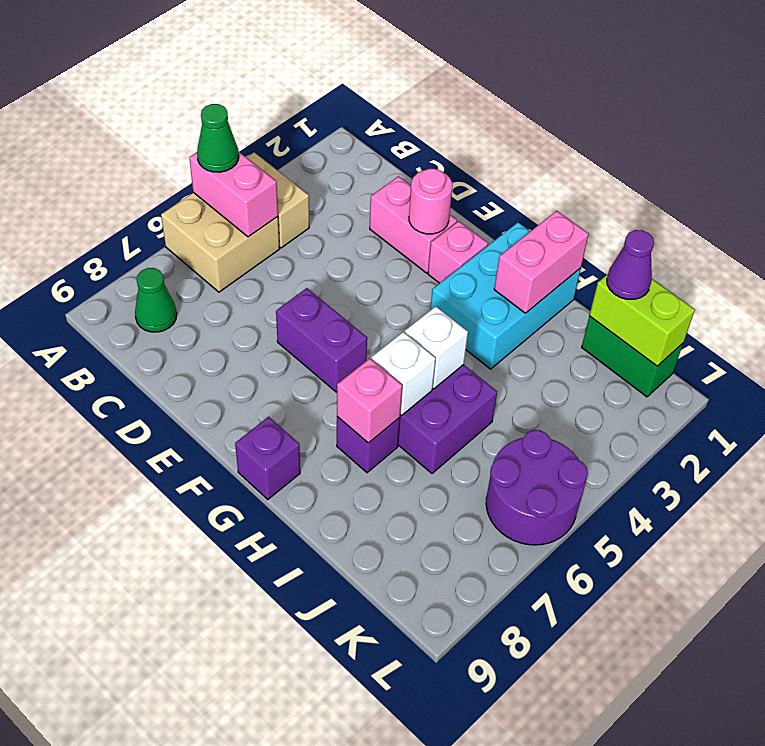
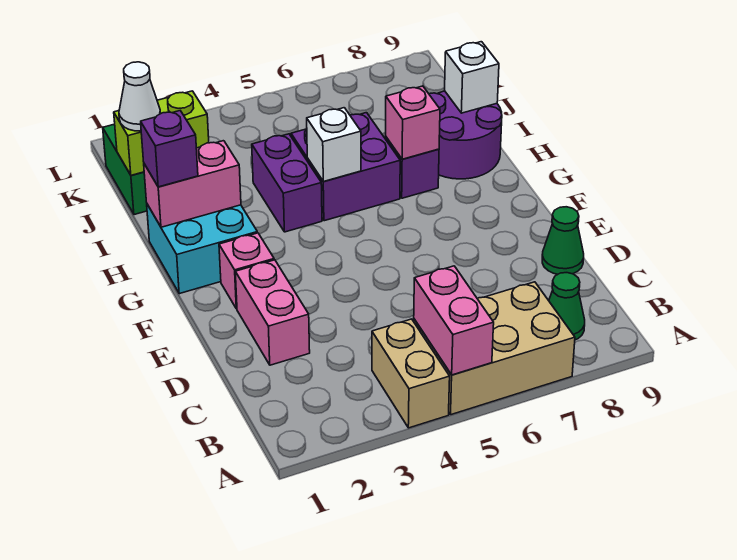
tan brick A5:B6 level 1 -> tan brick A5:B7 level 1
green cone A5 level 3 -> green cone D9 level 1
pink round brick E2 level 2 -> none
purple brick E6:F6 level 1 -> purple brick H4:I4 level 1
cyan brick G1:H3 level 1 -> cyan brick G1:H2 level 1
purple brick G9 level 1 -> purple brick H1 level 3
white brick H6 level 2 -> white brick I9 level 2
lime brick J1:K1 level 2 -> lime brick J1:J2 level 2
purple cone J1 level 3 -> white cone J1 level 3
purple round brick K5:L6 level 1 -> purple round brick H8:I9 level 1

